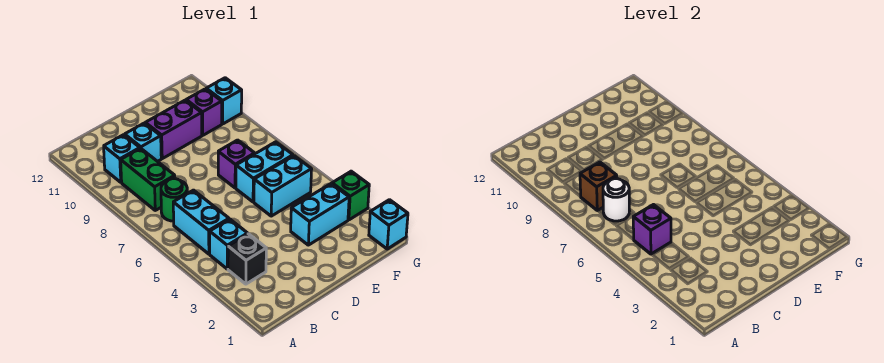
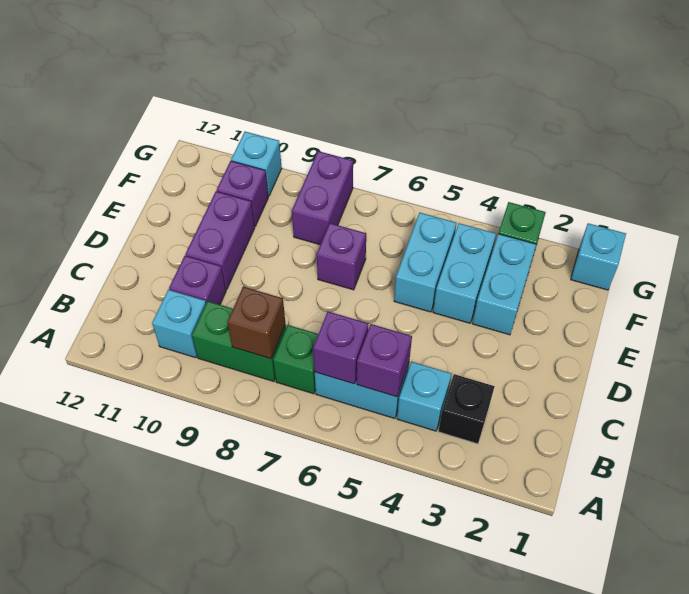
none -> purple brick B6 level 2
green round brick B7 level 1 -> green brick B7 level 1
white round brick B7 level 2 -> none
cyan brick C10 level 1 -> purple brick C10 level 1
cyan brick E6:F6 level 1 -> cyan brick E4:F4 level 1
none -> purple brick F8:G8 level 1

